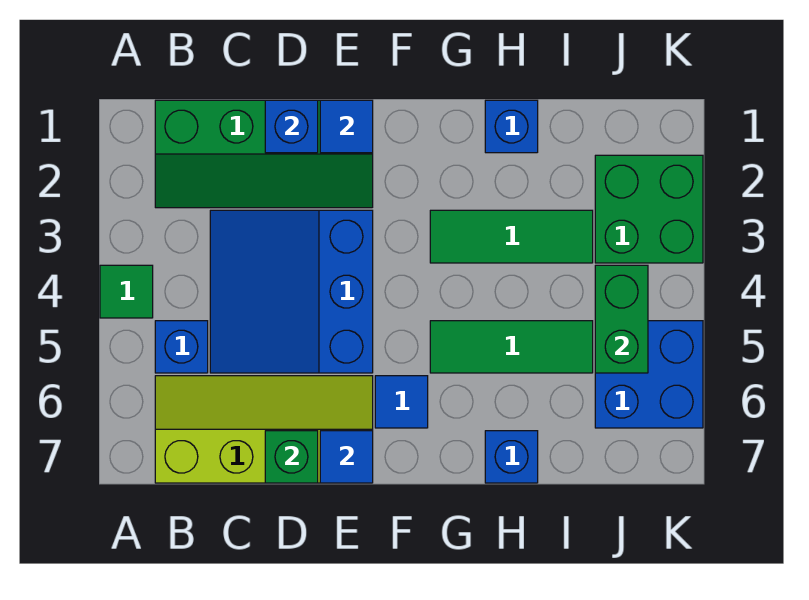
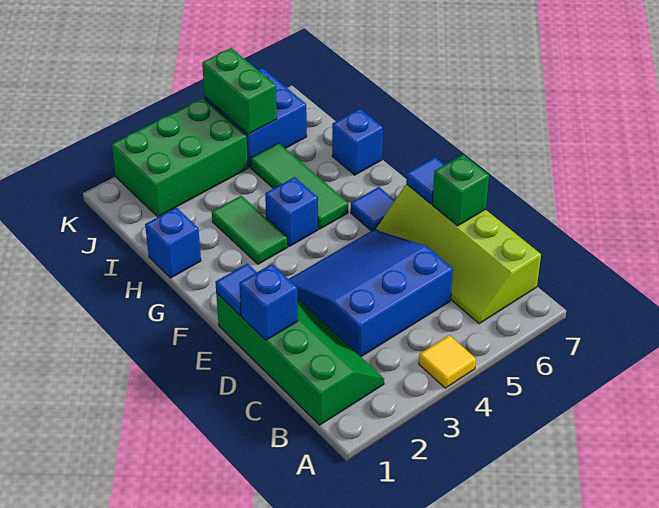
green tile A4 level 1 -> yellow tile A4 level 1
blue brick B5 level 1 -> blue brick G4 level 1
blue slope C3:E5 level 1 top E -> blue slope C3:E5 level 1 top C
green tile G3:I3 level 1 -> green tile G3:H3 level 1
green brick J2:K3 level 1 -> green brick J2:K4 level 1
green brick J4:J5 level 2 -> green brick J5:K5 level 2

